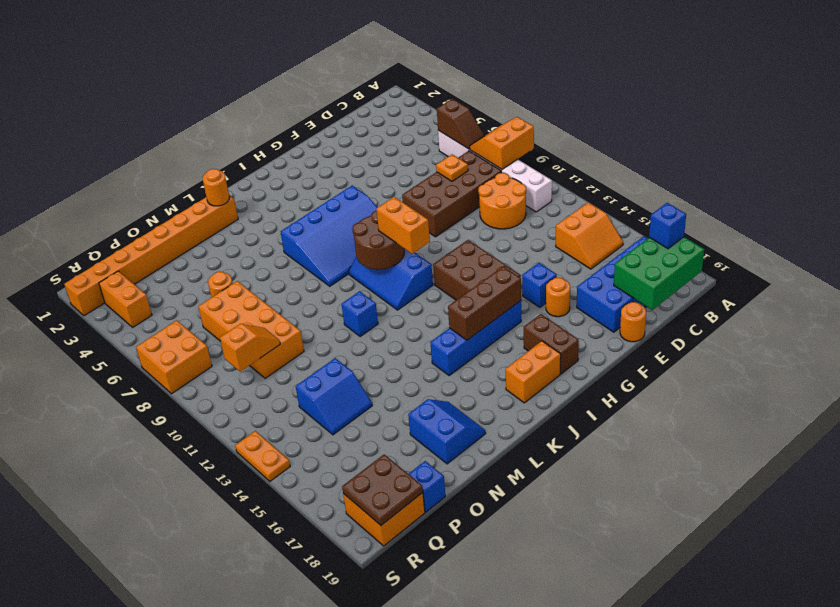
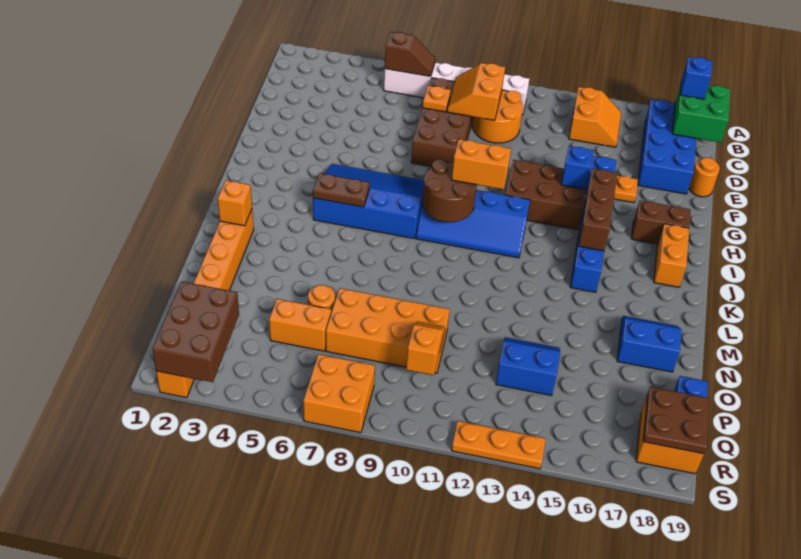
orange slope A8:B9 level 2 top 9 -> orange slope C9:D10 level 2 top 10
green brick B18:D19 level 2 -> green brick B18:C19 level 2
orange round brick F16 level 1 -> orange plate F16 level 1
blue slope H6:K8 level 1 top 6 -> blue slope H5:J8 level 1 top J
blue slope I9:J11 level 1 top I -> blue slope I9:J12 level 1 top I
none -> brown plate J5:J6 level 2
orange round brick L2 level 2 -> orange brick L2 level 2
blue brick L11 level 1 -> blue brick G14 level 2
blue slope O13:P14 level 1 top 13 -> blue slope O13:P14 level 1 top P
none -> brown brick Q2:S3 level 2
orange brick R3:R4 level 1 -> orange brick P5:P6 level 1
orange plate S13:S14 level 1 -> orange plate S12:S14 level 1

